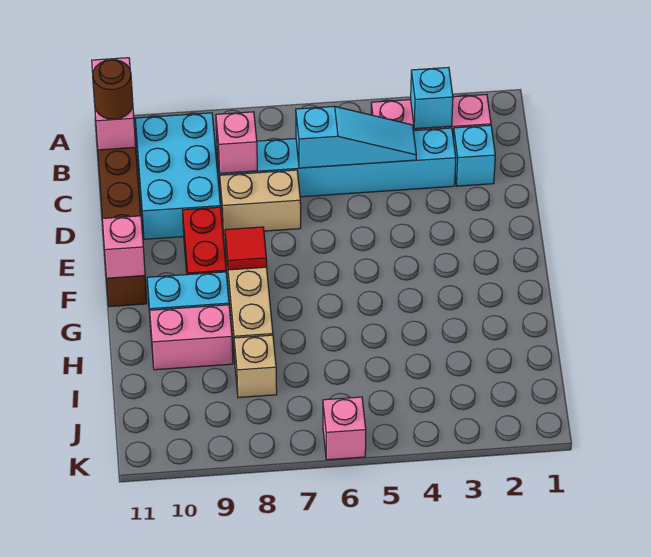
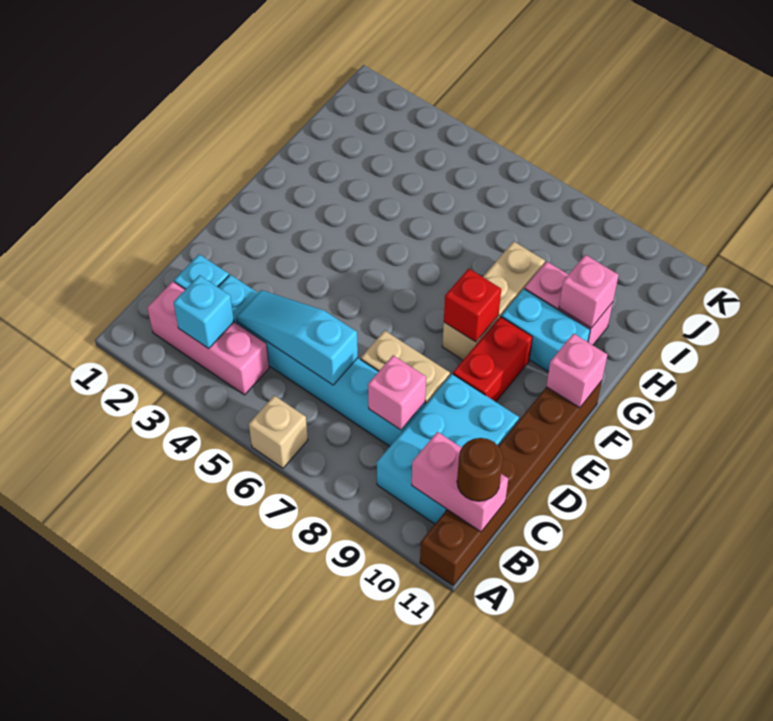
pink brick A11:B11 level 2 -> pink brick B10:B11 level 2
red tile F8 level 2 -> red brick F8 level 2
tan brick I8 level 1 -> tan brick A6 level 1
pink brick K6 level 1 -> pink brick H10 level 2

